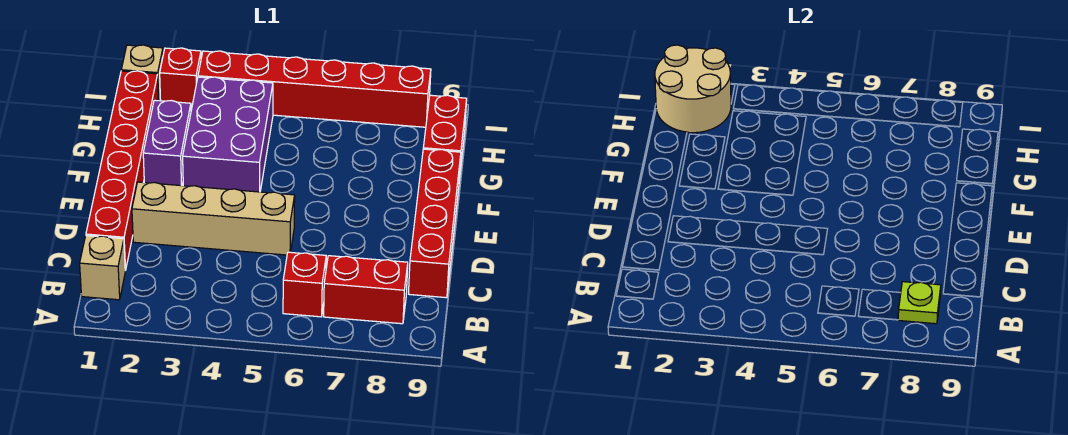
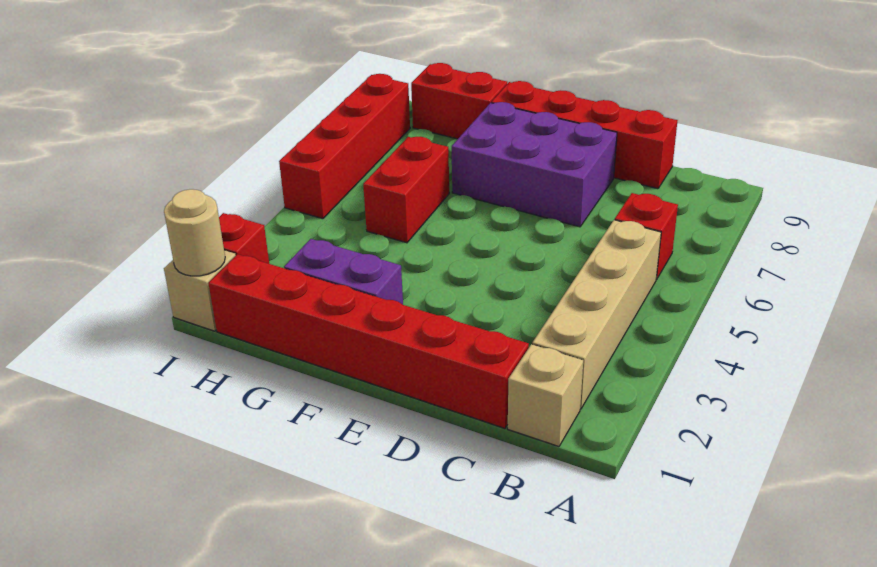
red brick B7:B8 level 1 -> red brick G5:G6 level 1
lime plate B8 level 2 -> none
tan brick D2:D5 level 1 -> tan brick B2:B5 level 1
purple brick F3:H4 level 1 -> purple brick D7:F8 level 1
tan round brick H1:I2 level 2 -> tan round brick I1 level 2
red brick I3:I8 level 1 -> red brick I5:I8 level 1

